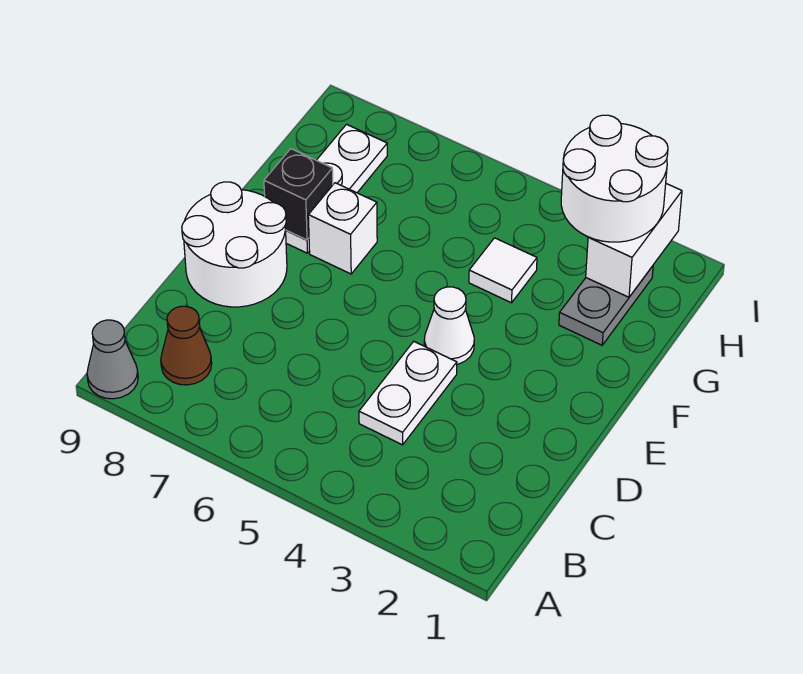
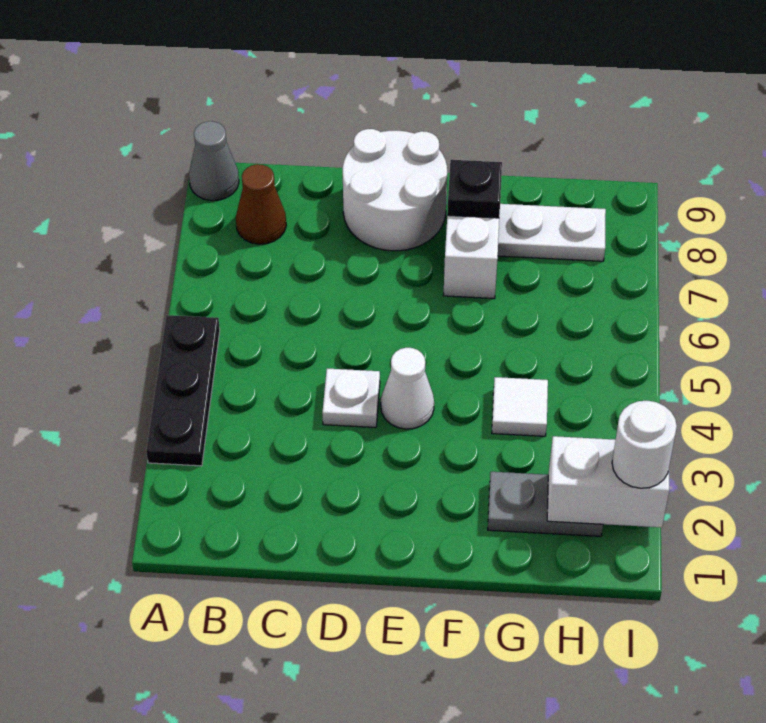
none -> black plate A3:A5 level 1
white plate C4:D4 level 1 -> white plate D4 level 1
white round brick H2:I3 level 3 -> white round brick I2 level 3

